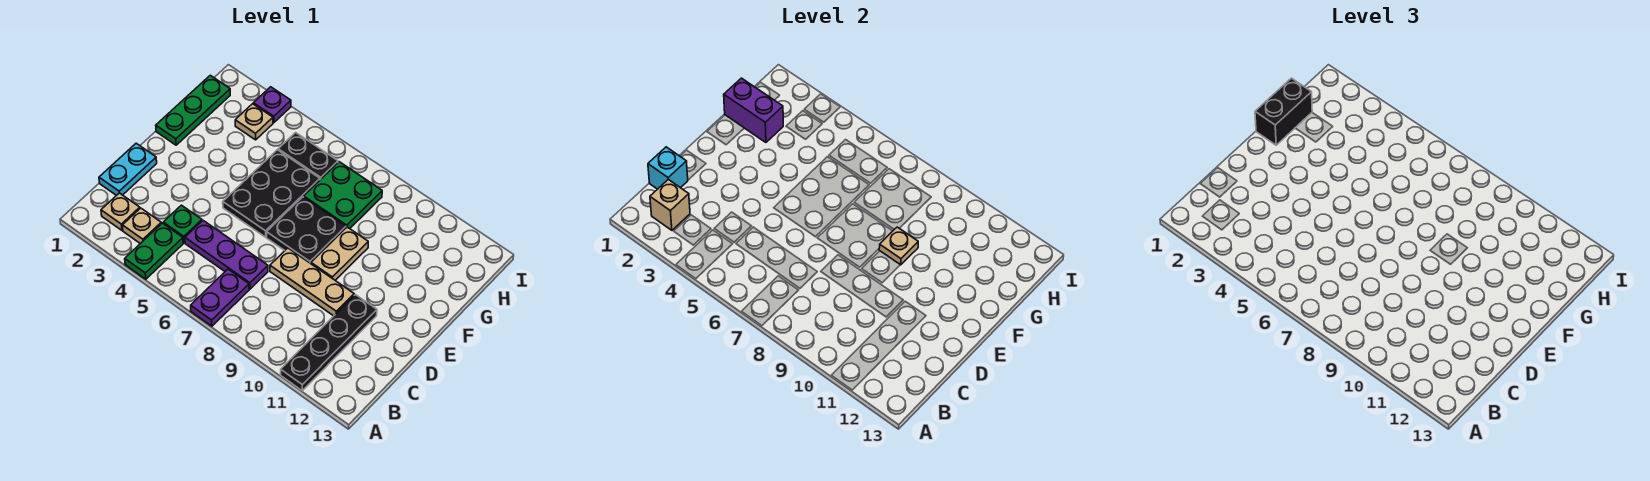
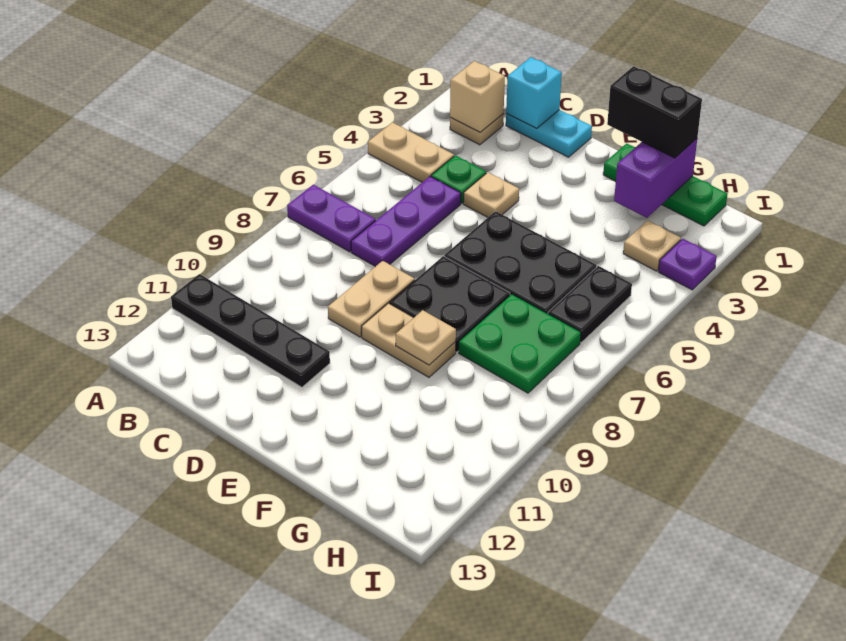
green plate A4:B4 level 1 -> tan plate A4:B4 level 1
tan plate B3 level 1 -> tan plate D4 level 1
tan plate D8:D10 level 1 -> tan plate D8:D9 level 1

